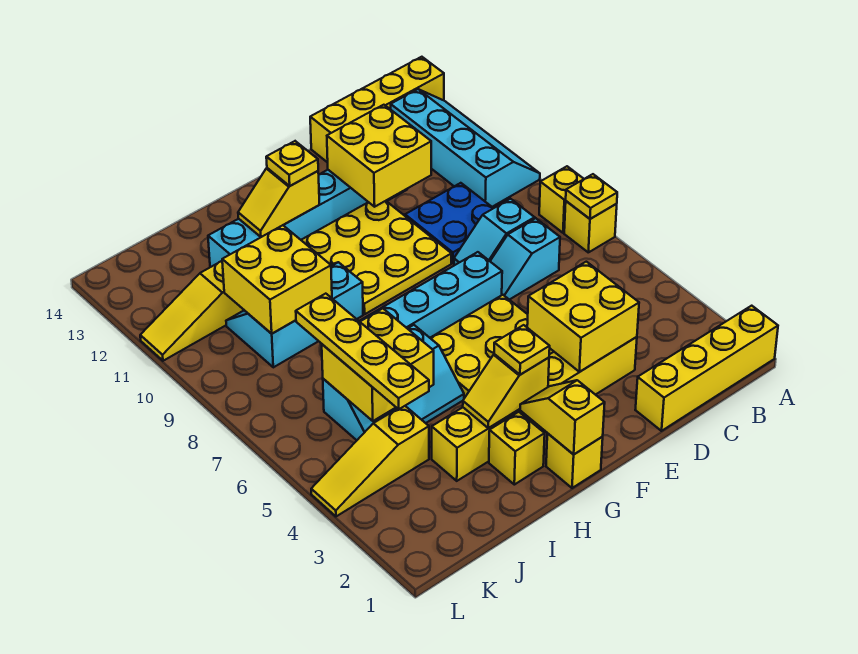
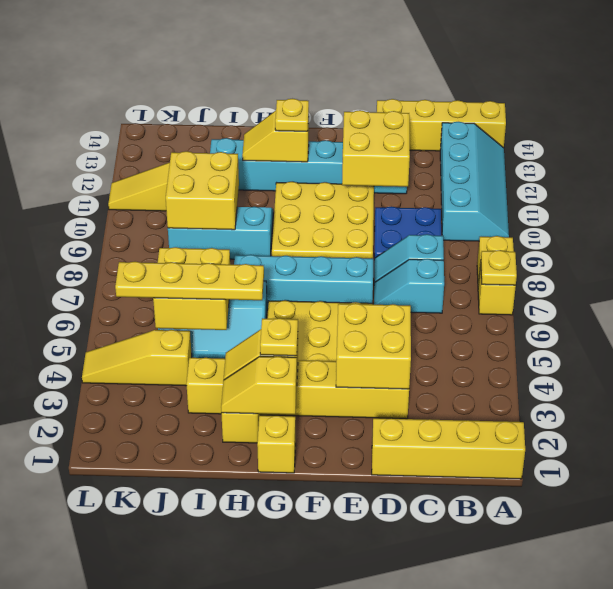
yellow slope G1:G2 level 2 top 1 -> yellow slope G2:H2 level 2 top G
yellow plate J4:J7 level 3 -> yellow plate H5:K5 level 3

